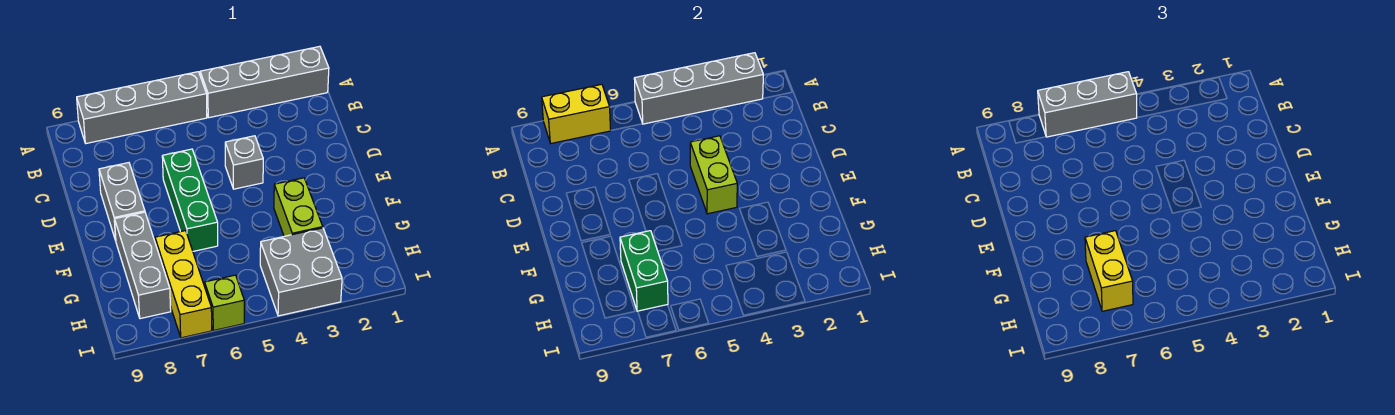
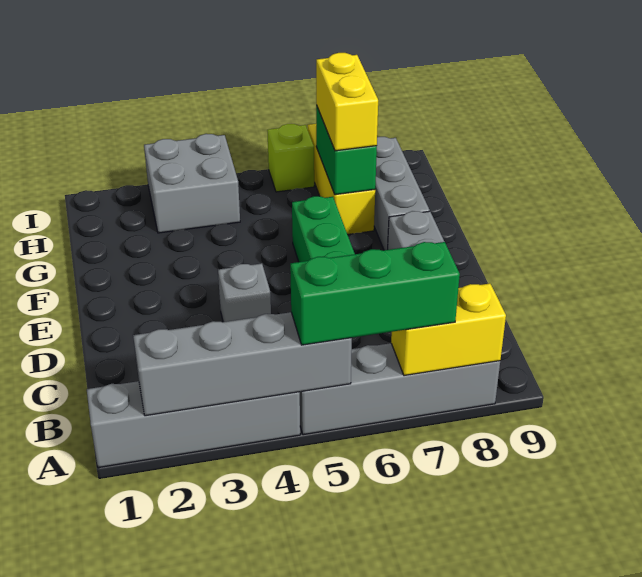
grey brick A5:A7 level 3 -> green brick A5:A7 level 3
lime brick D4:E4 level 2 -> none
lime brick F3:G3 level 1 -> none

